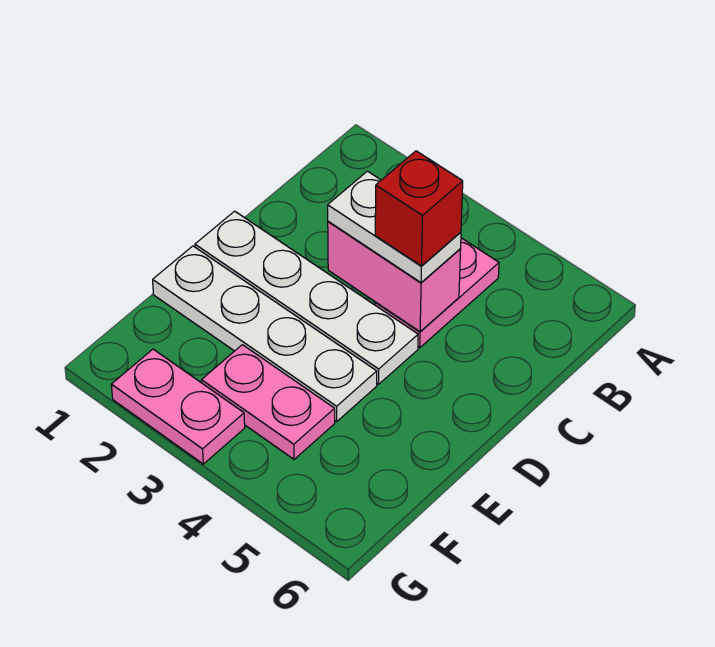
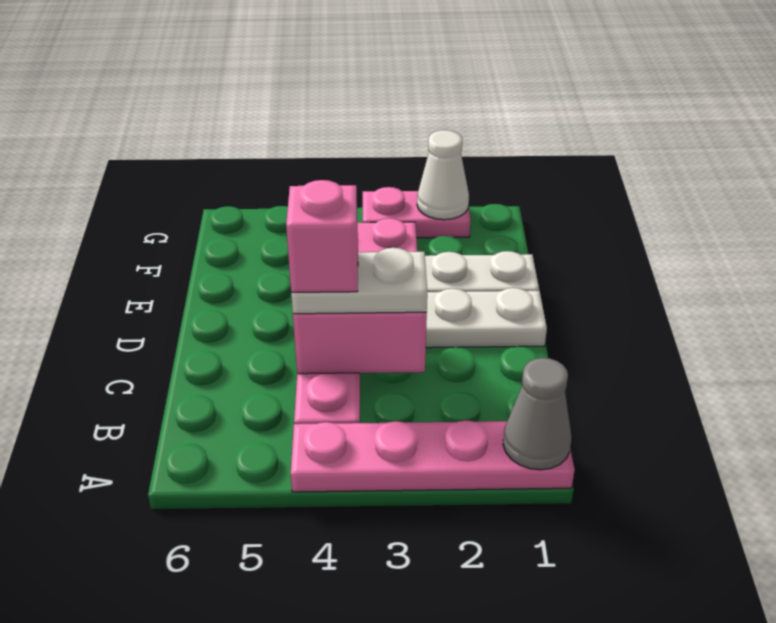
none -> pink plate A1:A4 level 1
none -> grey cone A1 level 2
red brick C4 level 4 -> pink brick C4 level 4
none -> white cone G2 level 2

